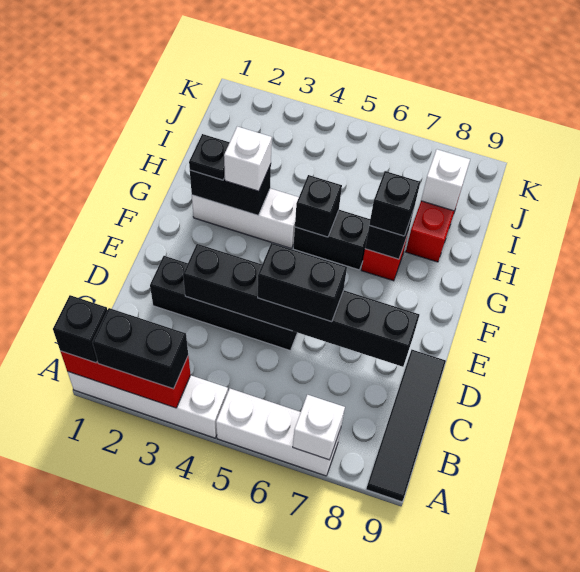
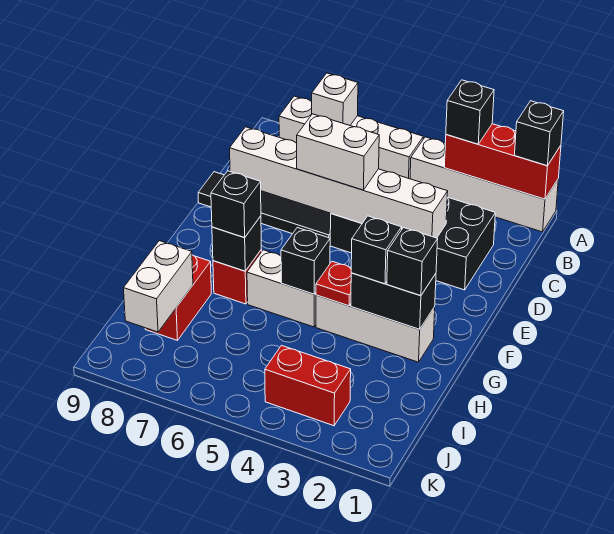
black brick A2:A3 level 3 -> black brick A3 level 3
white brick A5:A7 level 1 -> white brick A5:A8 level 1
black tile A9:D9 level 1 -> black tile D6:D9 level 1
black brick D2:D5 level 1 -> black brick C2:D5 level 1
black brick D3:D8 level 2 -> white brick D3:D8 level 2
black brick D5:D6 level 3 -> white brick D5:D6 level 3
black plate G2 level 3 -> black brick G2 level 3
white brick G3 level 3 -> black brick G3 level 3
none -> red plate G4 level 2
black brick G5:G6 level 1 -> white brick G5:G6 level 1
white brick I8 level 2 -> white brick I8:J8 level 2
none -> red brick J3:J4 level 1

